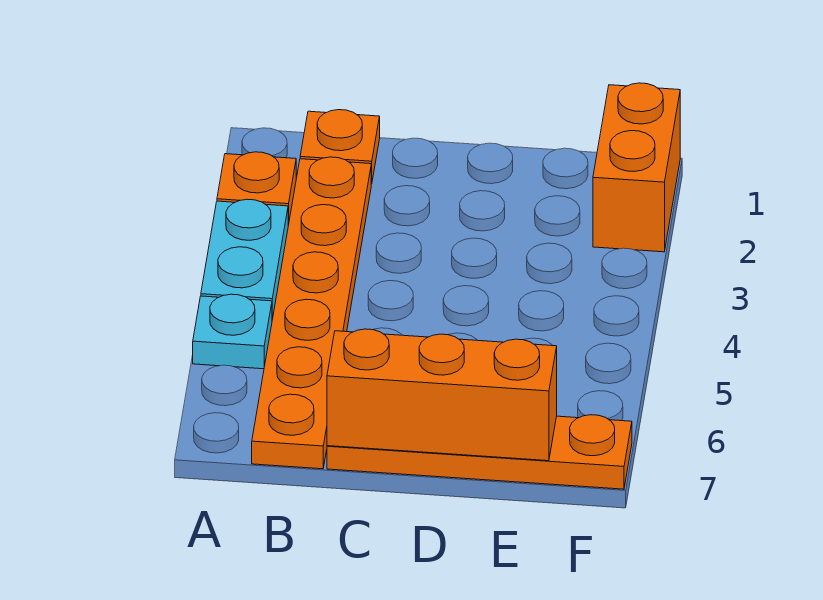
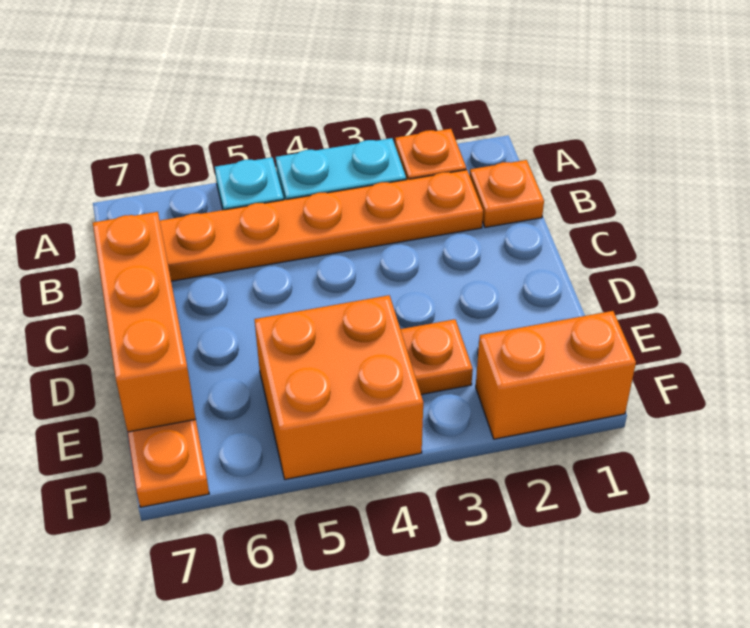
none -> orange plate E3 level 1
none -> orange brick E4:F5 level 1

